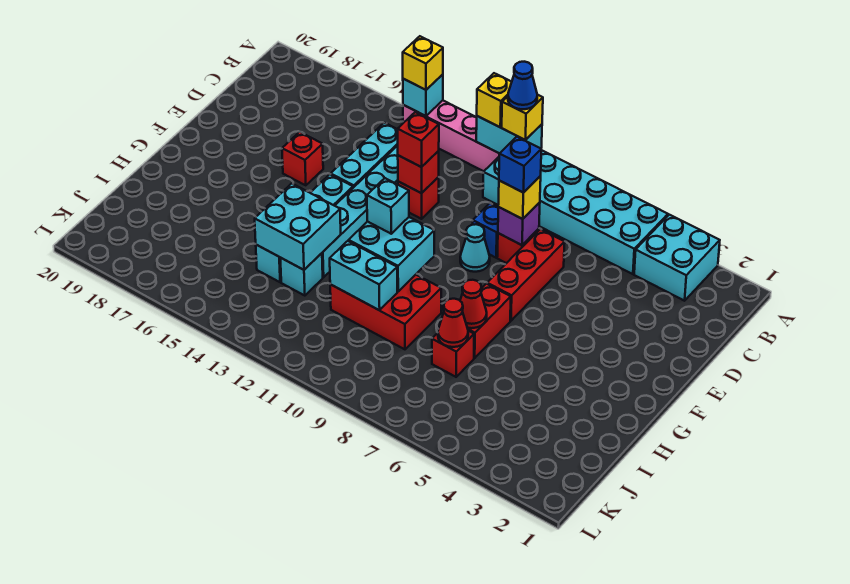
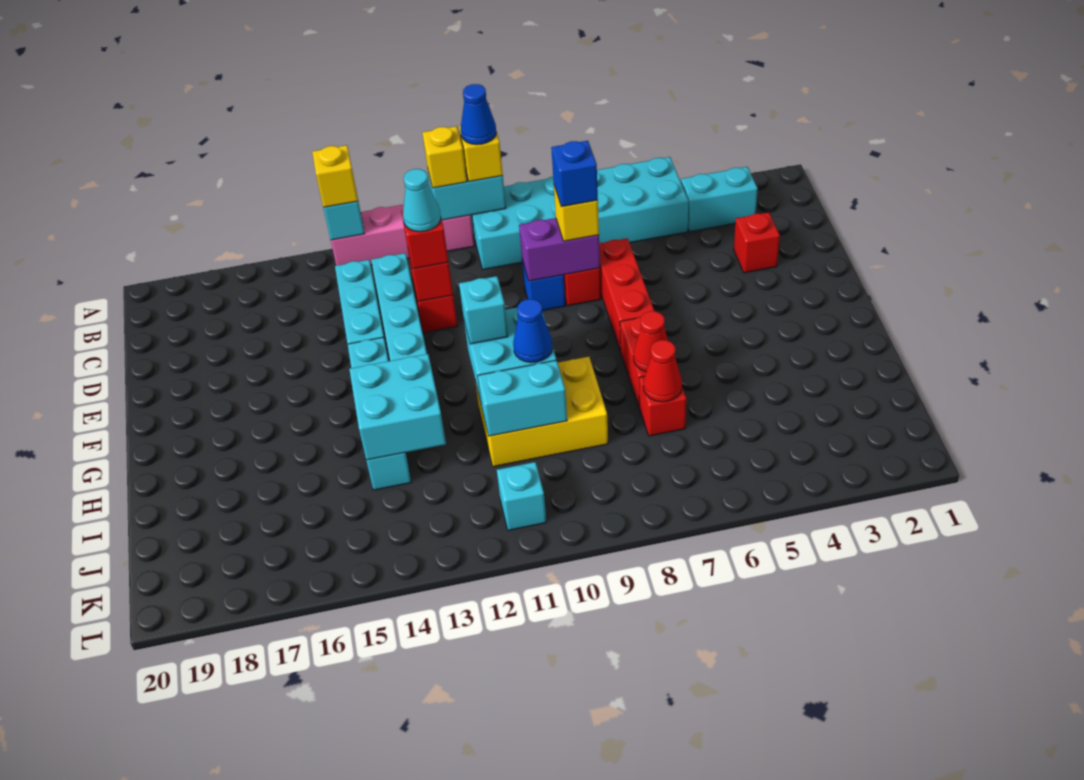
cyan brick A3:B4 level 1 -> cyan brick B3:B4 level 1
purple brick D8 level 2 -> purple brick D8:D9 level 2
cyan cone E9 level 1 -> cyan cone D12 level 4
red brick E16 level 1 -> red brick D3 level 1
red brick H9:I11 level 1 -> yellow brick H9:I11 level 1
none -> blue cone H10 level 3
cyan brick I13 level 1 -> cyan brick K11 level 1

